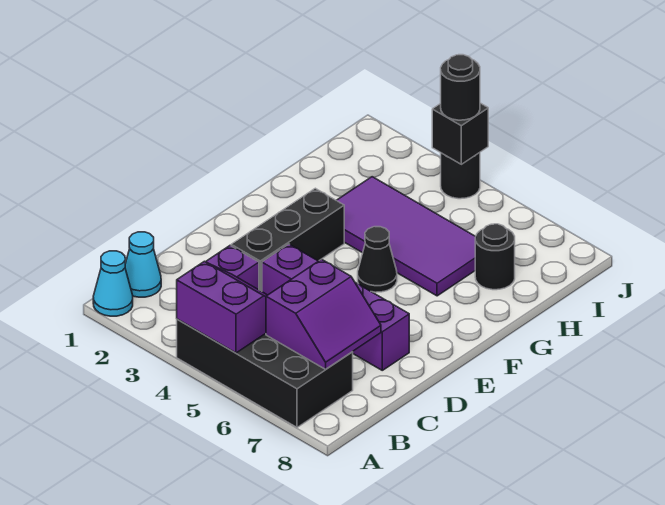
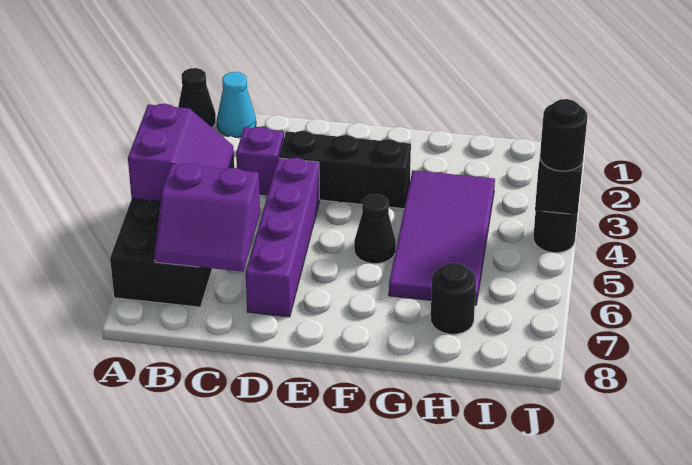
cyan cone A1 level 1 -> black cone A1 level 1

